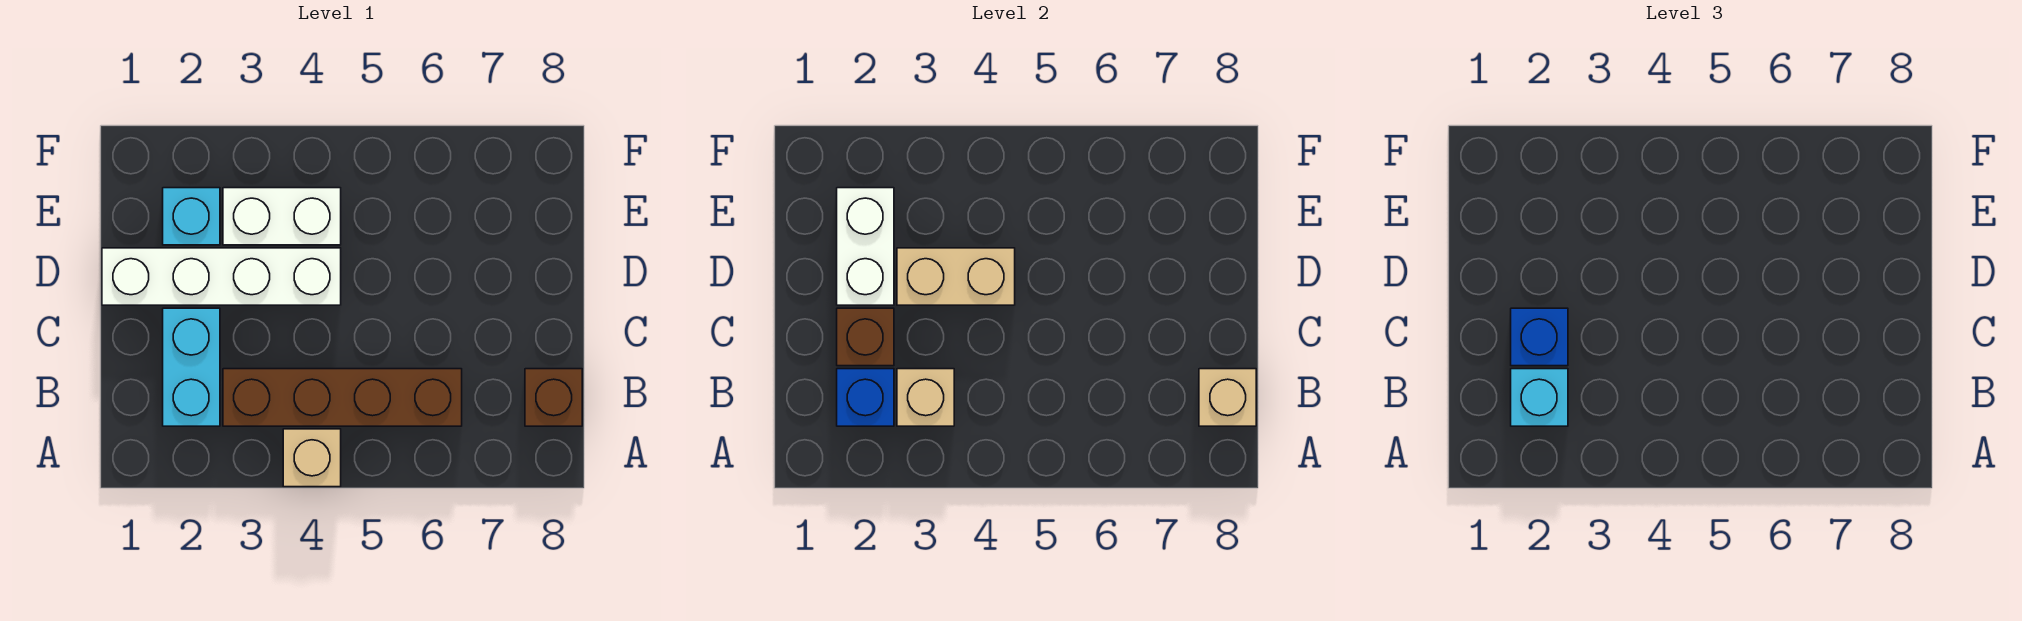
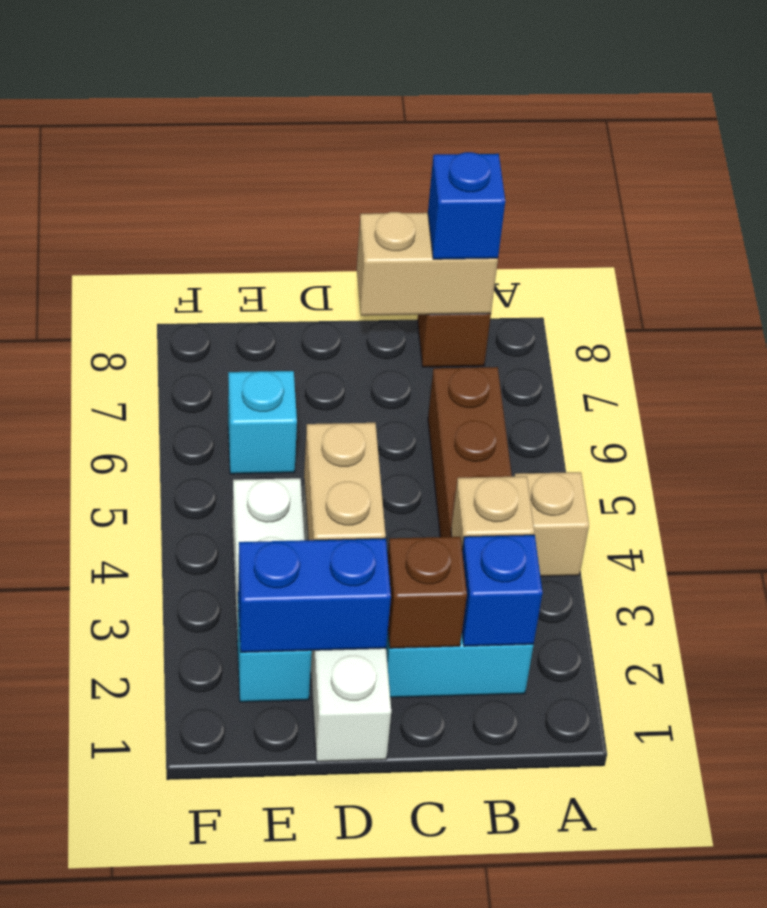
cyan brick B2 level 3 -> cyan brick E6 level 1
tan brick B8 level 2 -> tan brick B8:C8 level 2
blue brick C2 level 3 -> blue brick B8 level 3
white brick D2:E2 level 2 -> blue brick D2:E2 level 2

